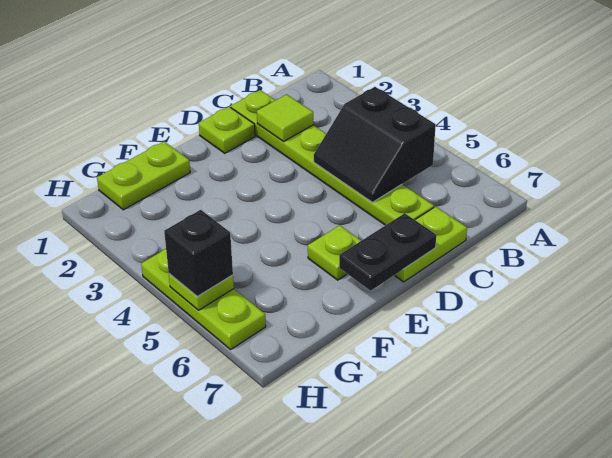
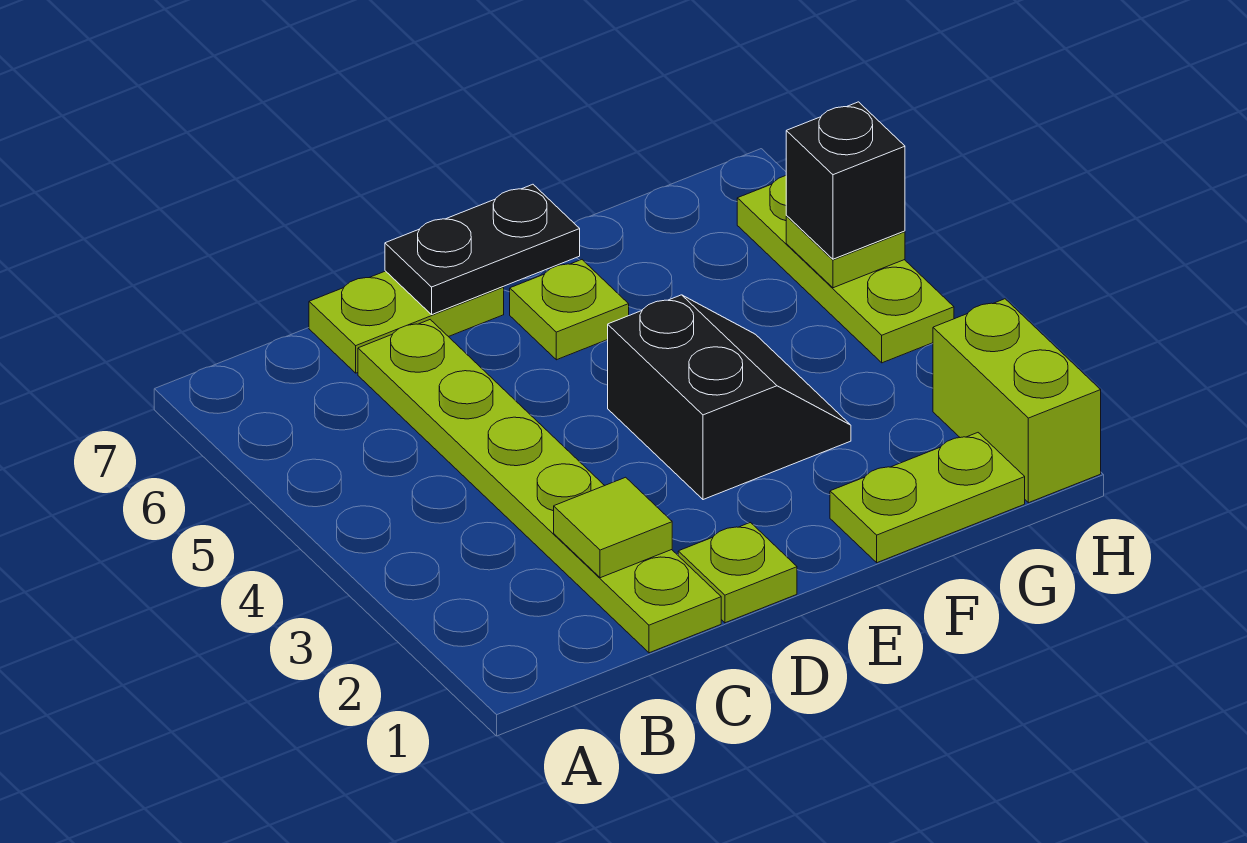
black slope B4:C5 level 2 top B -> black slope E3:F4 level 1 top E
none -> lime brick H1:H2 level 1

